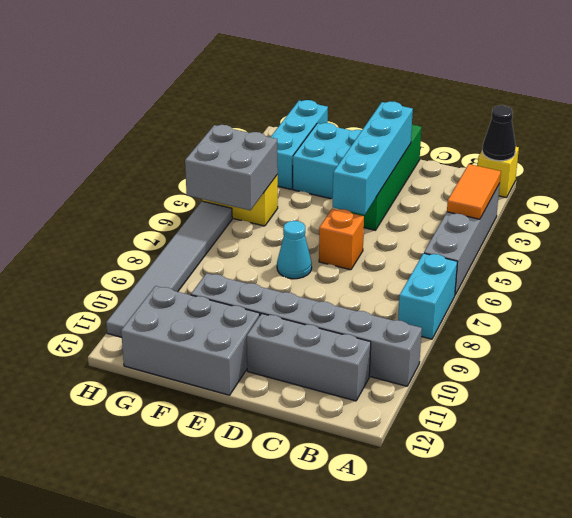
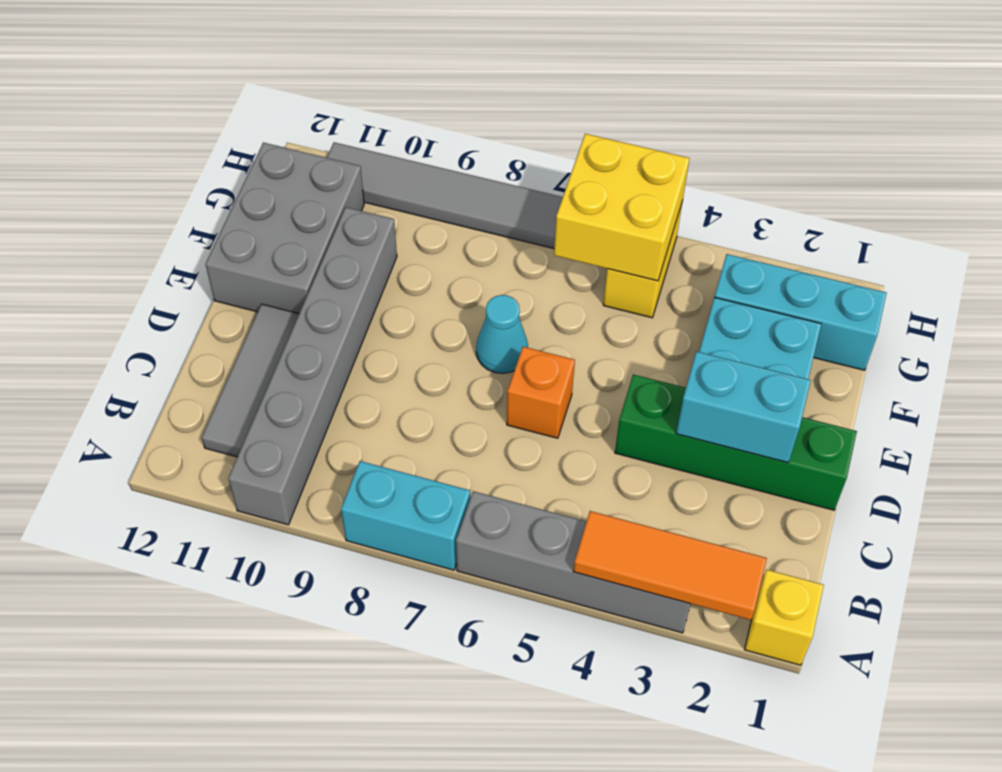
black cone A1 level 2 -> none
orange tile A3:A4 level 2 -> orange tile A2:A4 level 2
grey brick B11:D11 level 1 -> grey tile B11:D11 level 1
cyan brick D2:D5 level 2 -> cyan brick D2:D3 level 2
grey brick G5:H6 level 2 -> yellow brick G5:H6 level 2

